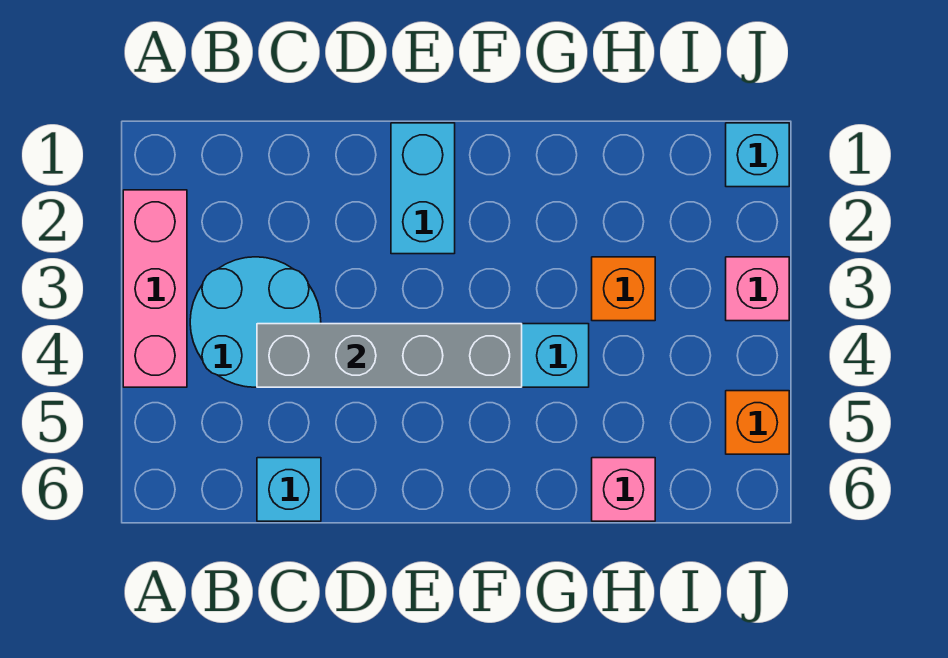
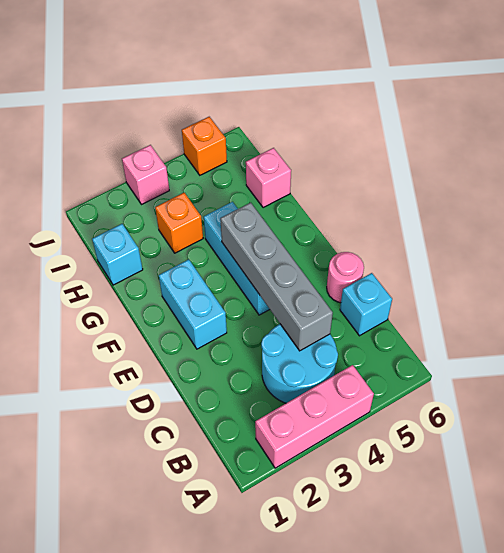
none -> pink round brick D6 level 1
cyan brick E1:E2 level 1 -> cyan brick E2:F2 level 1
cyan brick J1 level 1 -> cyan brick H1 level 1

